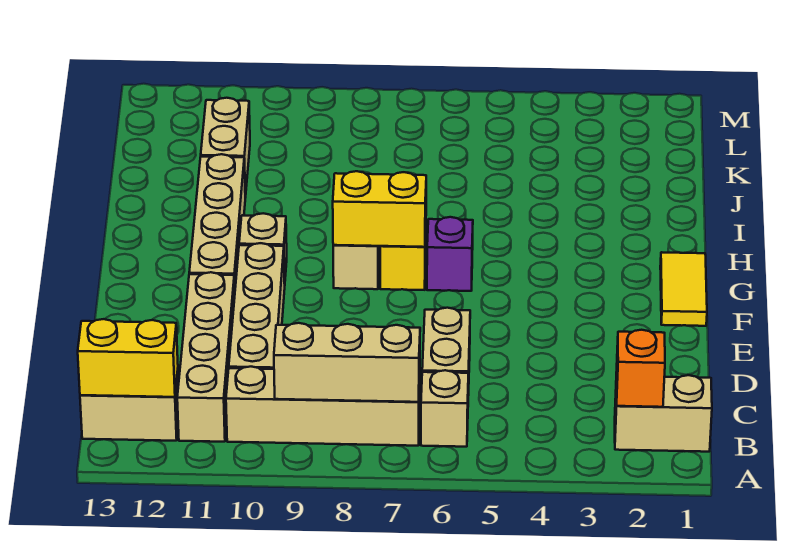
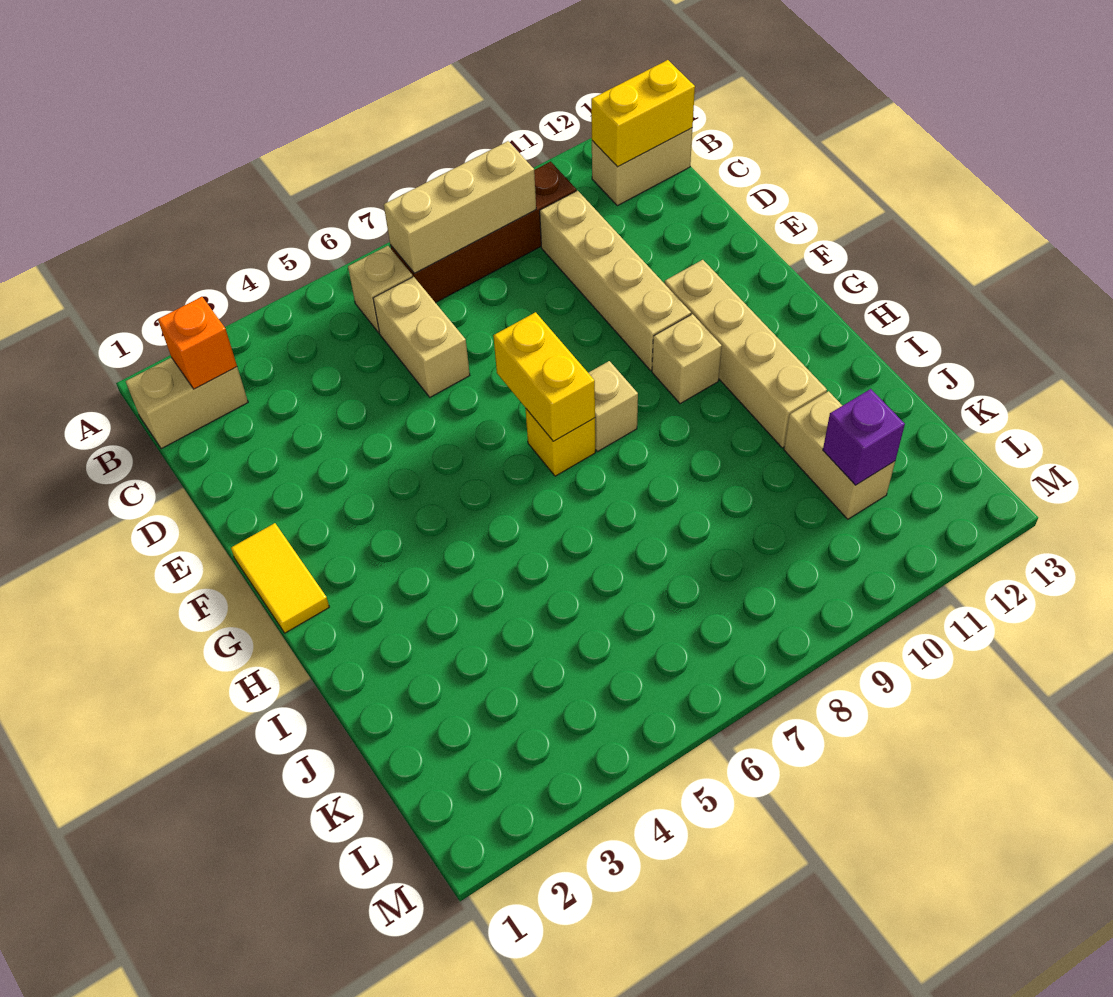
tan brick B7:B10 level 1 -> brown brick B7:B10 level 1
tan brick B11:E11 level 1 -> none
purple brick G6 level 1 -> purple brick K11 level 2
yellow brick G7:G8 level 2 -> yellow brick F7:G7 level 2

